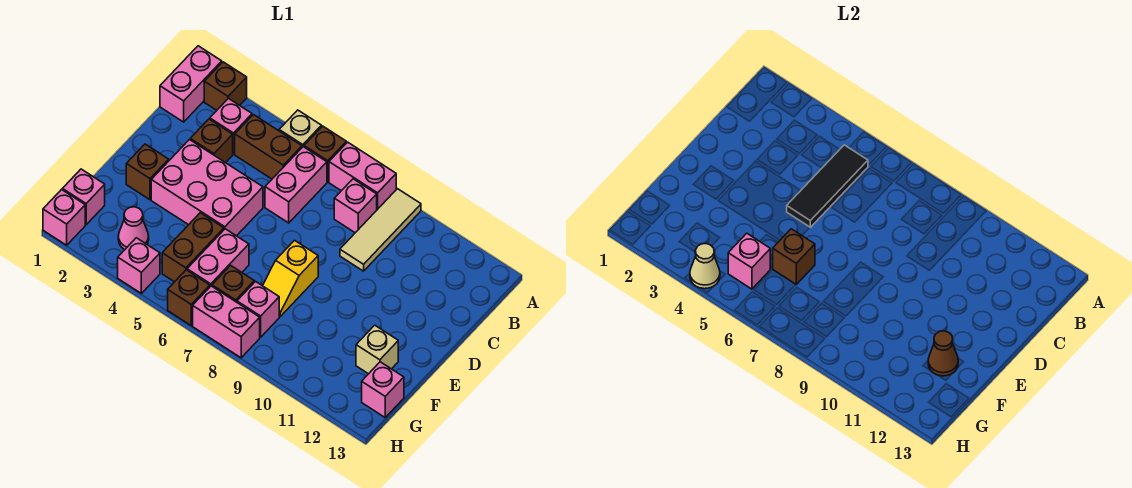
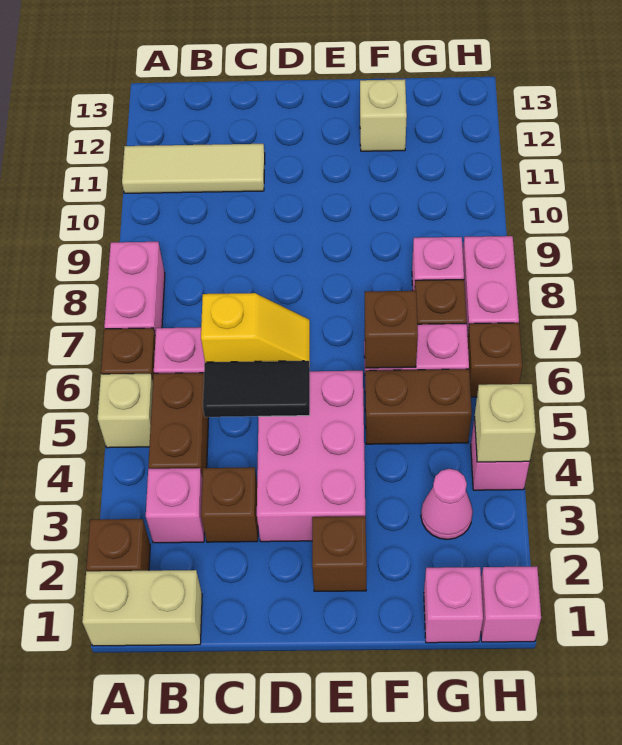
pink brick A1:B1 level 1 -> tan brick A1:B1 level 1
tan tile A9:C9 level 1 -> tan tile A11:C11 level 1
black tile B5:D5 level 2 -> black tile C5:D5 level 2
pink brick B8 level 1 -> none
yellow slope E8:F8 level 1 top E -> yellow slope C6:D6 level 2 top C
brown cone F12 level 2 -> none
pink brick G5 level 2 -> none
pink brick G13 level 1 -> none
tan cone H4 level 2 -> tan brick H4 level 2

